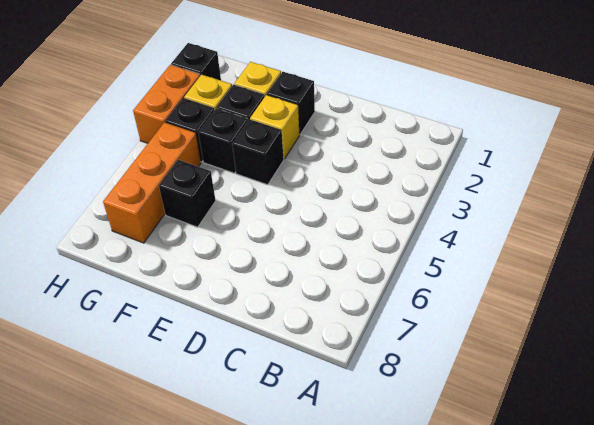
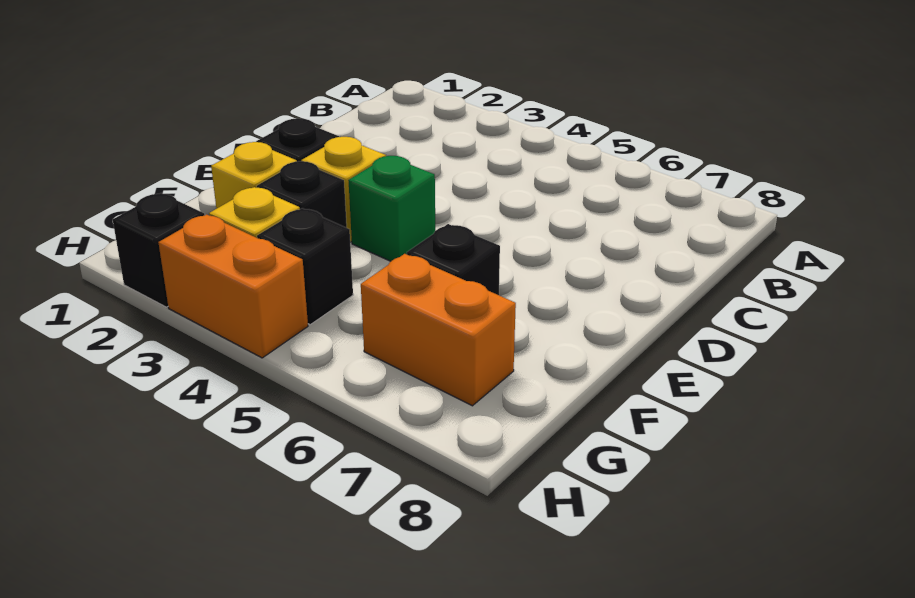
black brick E4 level 1 -> green brick E4 level 1
black brick F4 level 1 -> none
orange brick G5:G7 level 1 -> orange brick G6:G7 level 1

